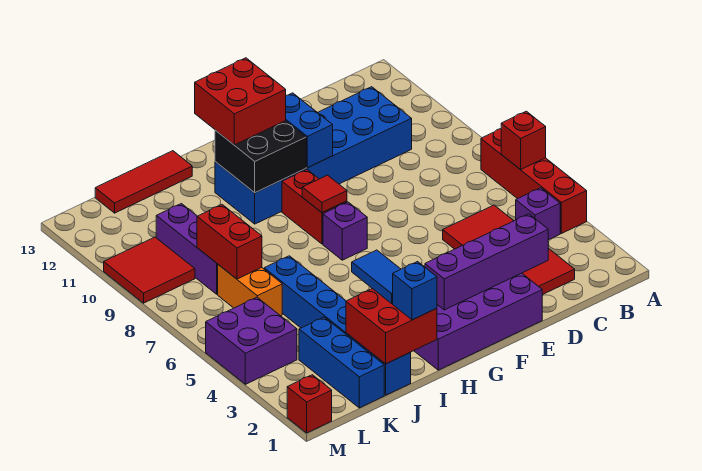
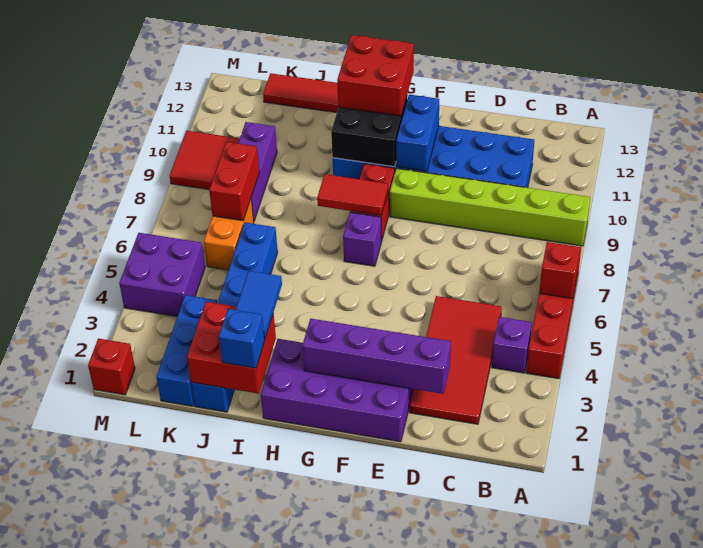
none -> lime brick A9:F9 level 1
red tile G8 level 2 -> red tile G8:H8 level 2

